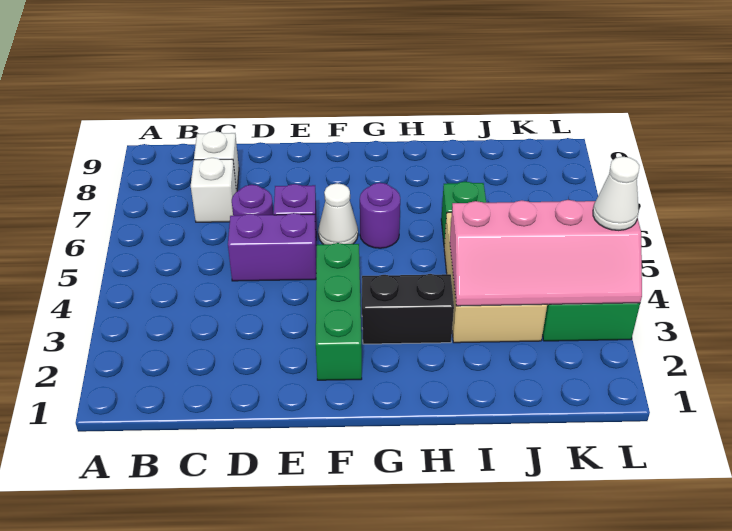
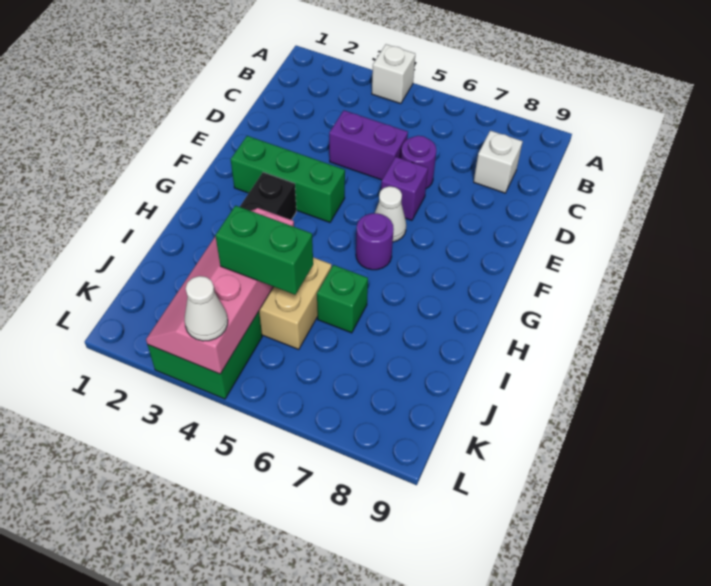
white brick C7 level 1 -> white brick A4 level 1
purple brick D5:E5 level 1 -> purple brick D4:D5 level 1
none -> green brick J4:J5 level 3

